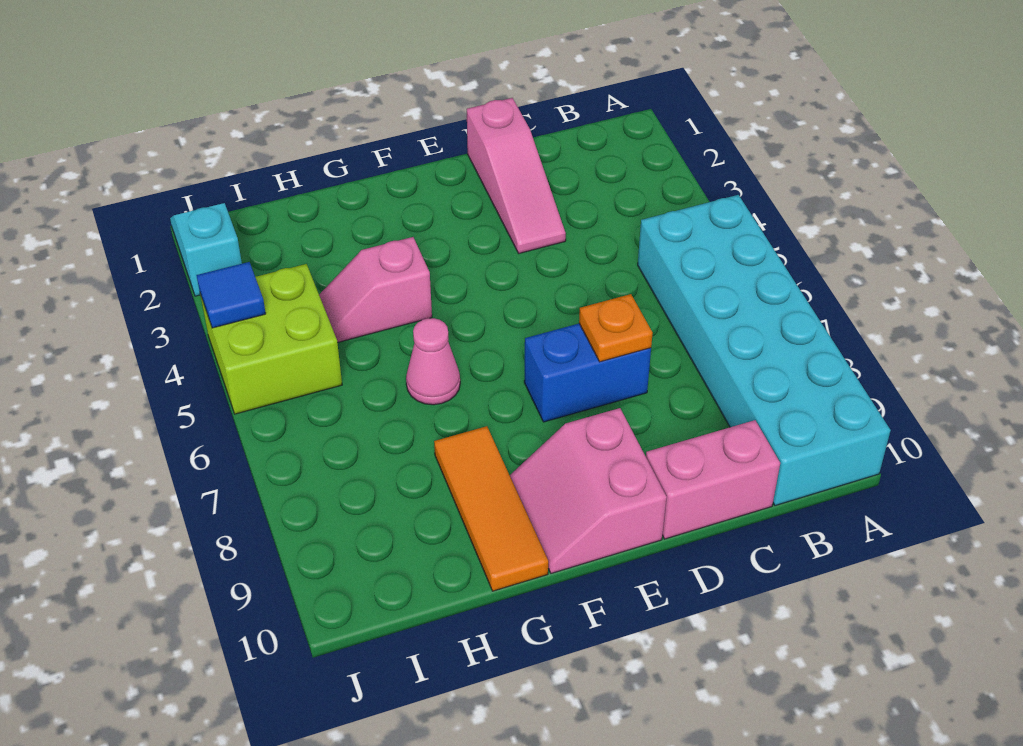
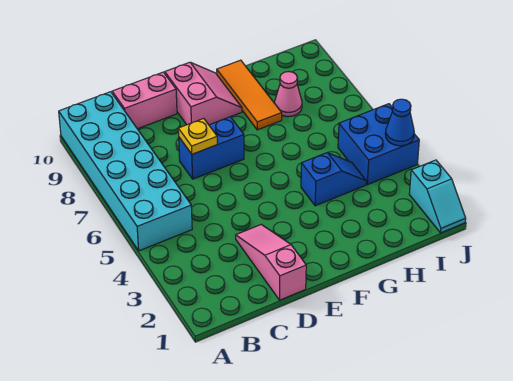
orange plate D7 level 2 -> yellow plate D7 level 2
pink slope G4:H4 level 1 top G -> blue slope G4:H4 level 1 top G
pink cone G6 level 1 -> pink cone H8 level 1
lime brick I4:J5 level 1 -> blue brick I4:J5 level 1
blue tile J4 level 2 -> blue cone J4 level 2

